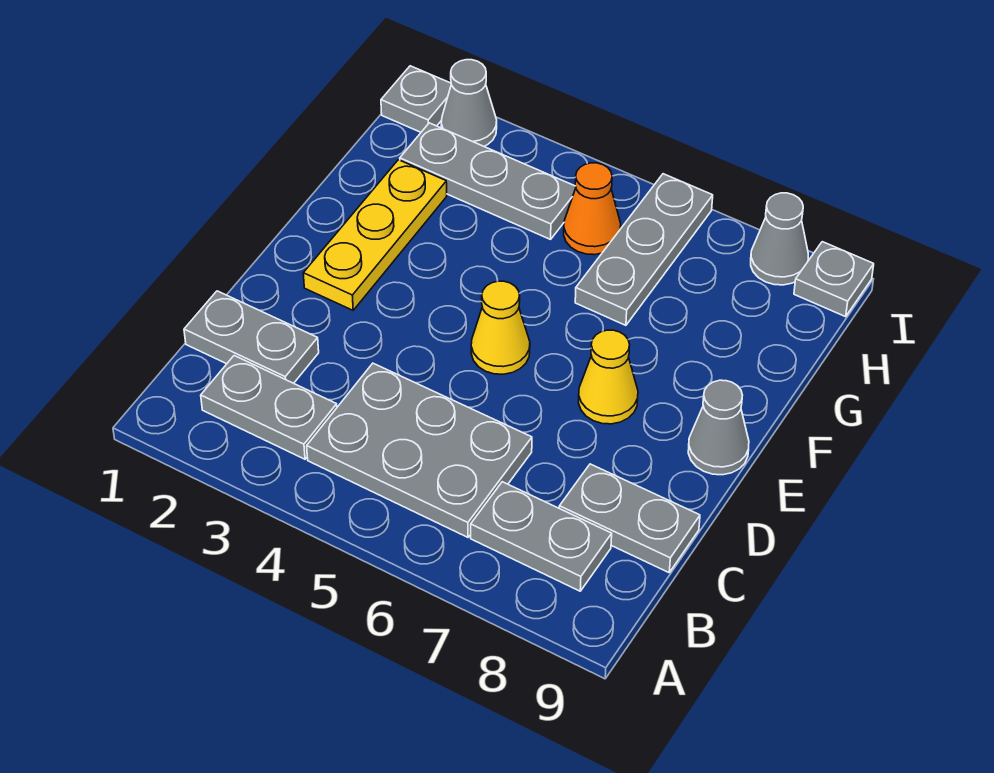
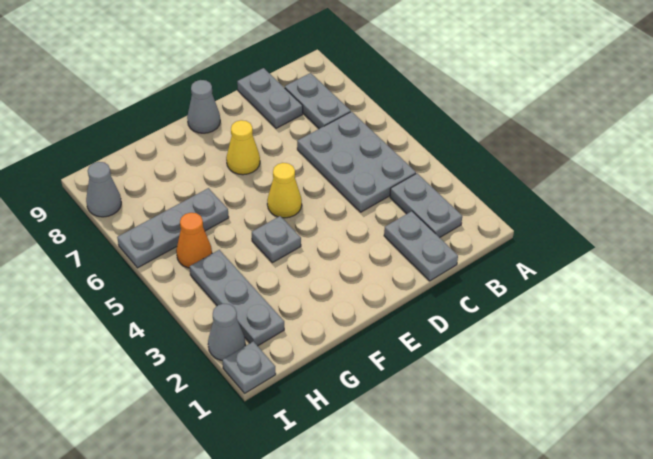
yellow plate E2:G2 level 1 -> none
grey plate I9 level 1 -> grey plate F4 level 1

